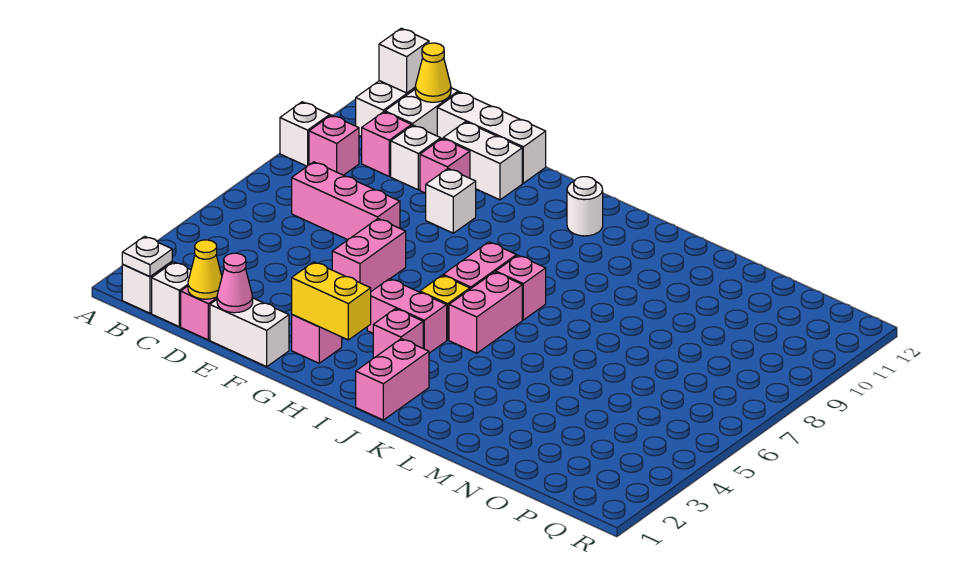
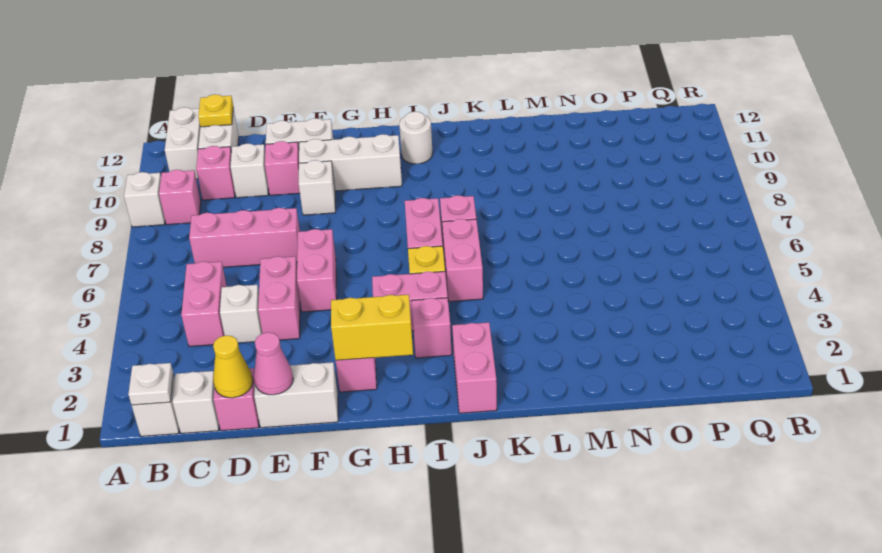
white brick B12 level 2 -> white brick D4 level 1
none -> pink brick C4:C5 level 1
yellow cone C12 level 2 -> yellow plate C12 level 2
white brick D12:F12 level 1 -> white brick F10:H10 level 1
none -> pink brick E4:E5 level 1

